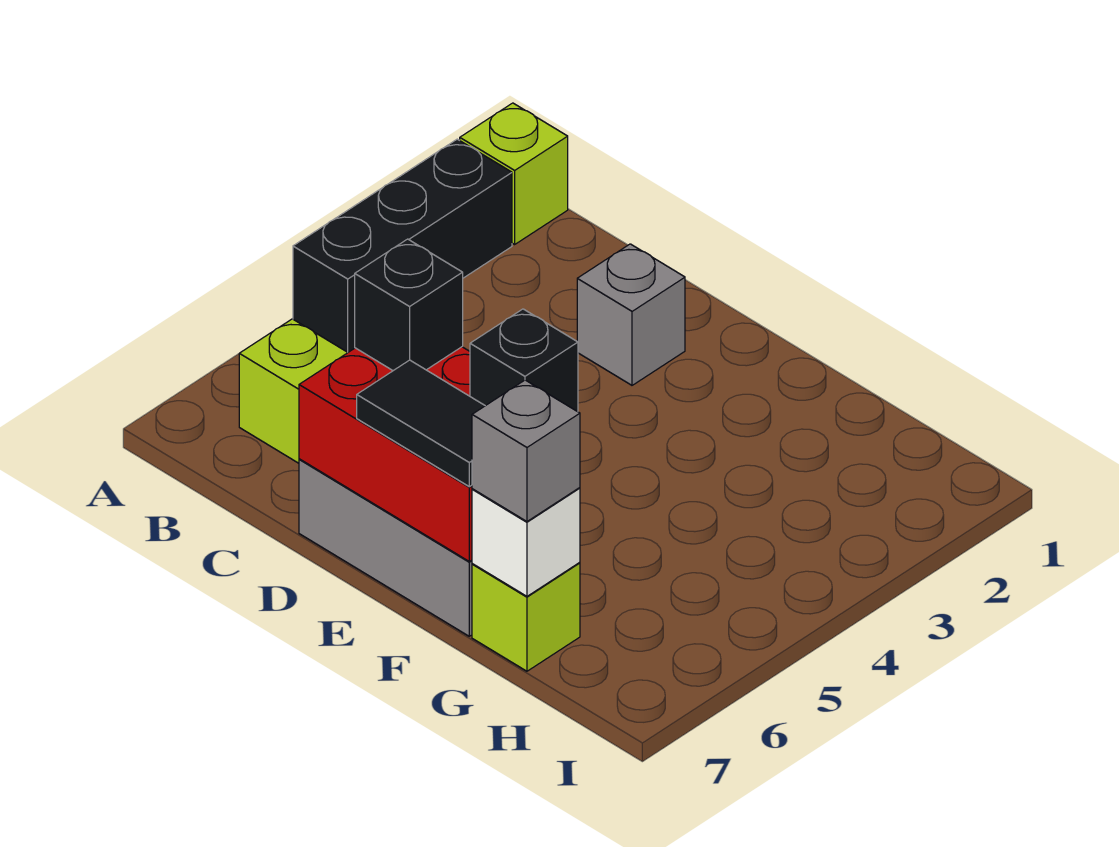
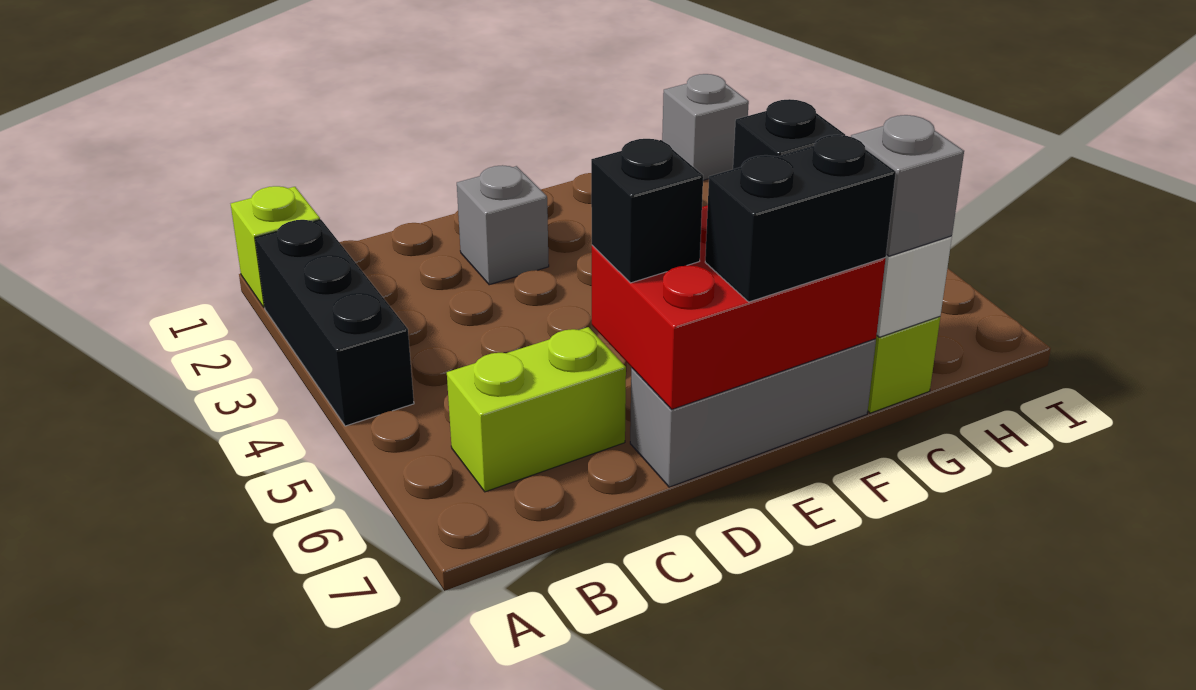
black tile E7:F7 level 3 -> black brick E7:F7 level 3
none -> grey brick H1 level 1

